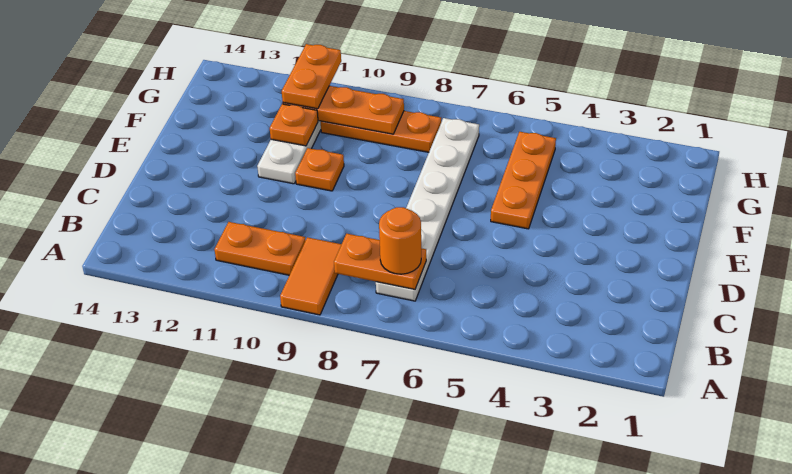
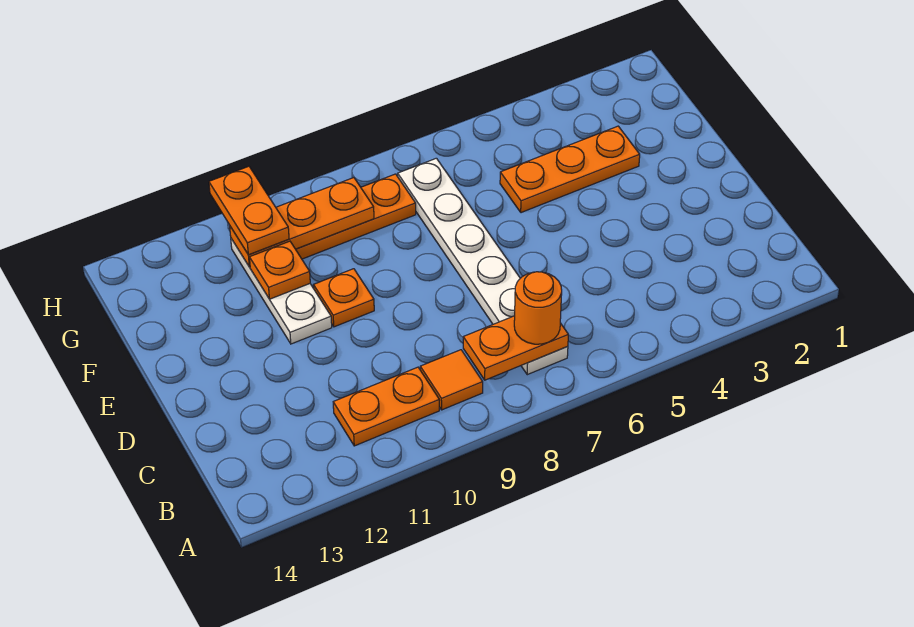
orange tile A9:B9 level 1 -> orange tile B9 level 1
orange plate E5:G5 level 1 -> orange plate F3:F5 level 1

